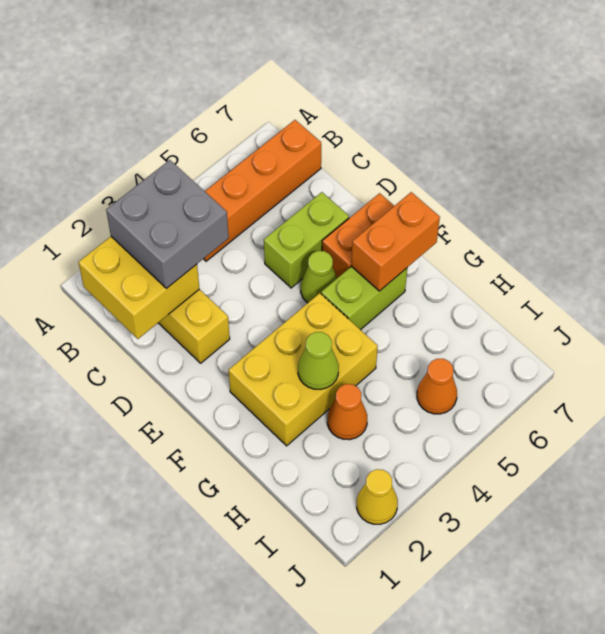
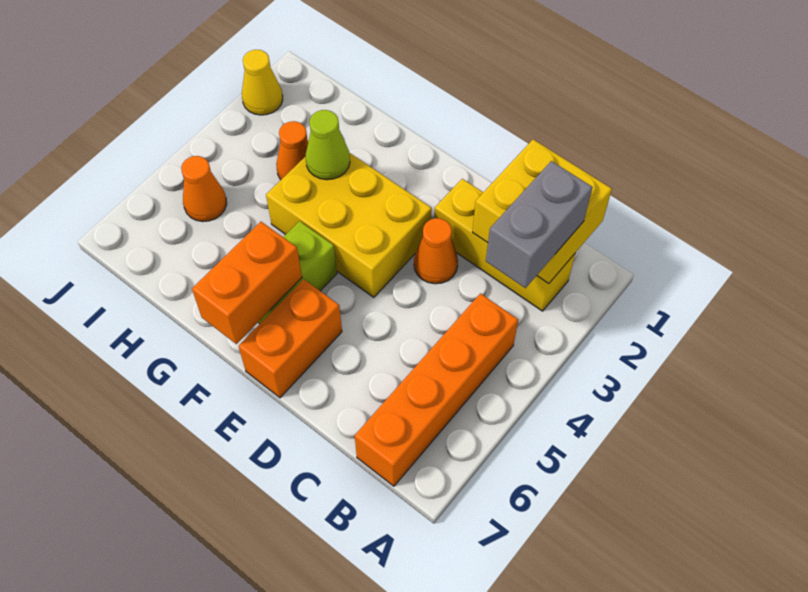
grey brick B2:C3 level 3 -> grey brick B2:B3 level 3
none -> orange cone D3 level 1
lime brick D5:D6 level 1 -> none
lime cone E5 level 1 -> none
yellow brick F2:G4 level 1 -> yellow brick E3:G4 level 1

